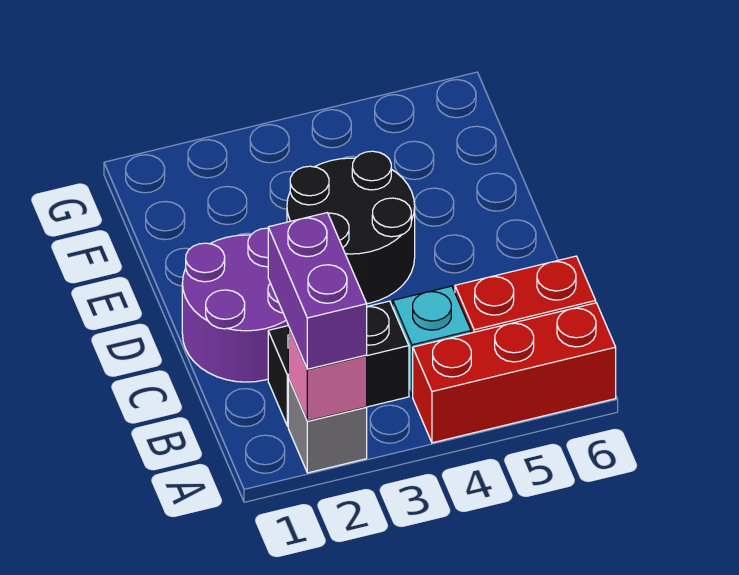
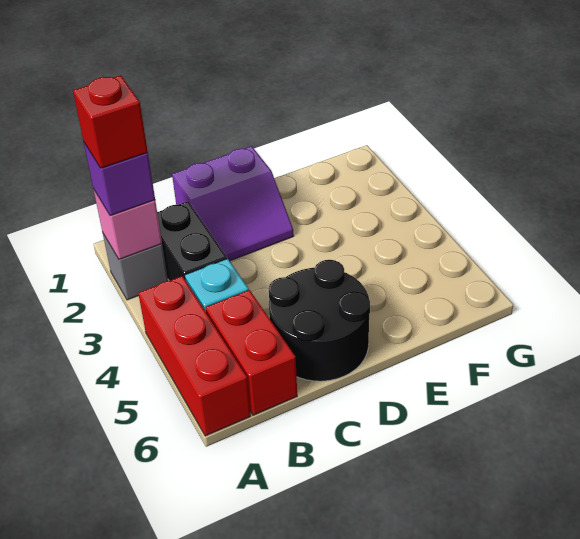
purple brick A2:B2 level 3 -> purple brick A2 level 3
none -> red brick A2 level 4
purple round brick C1:D2 level 1 -> purple slope C1:D2 level 1 top 1
black round brick D3:E4 level 1 -> black round brick C5:D6 level 1

